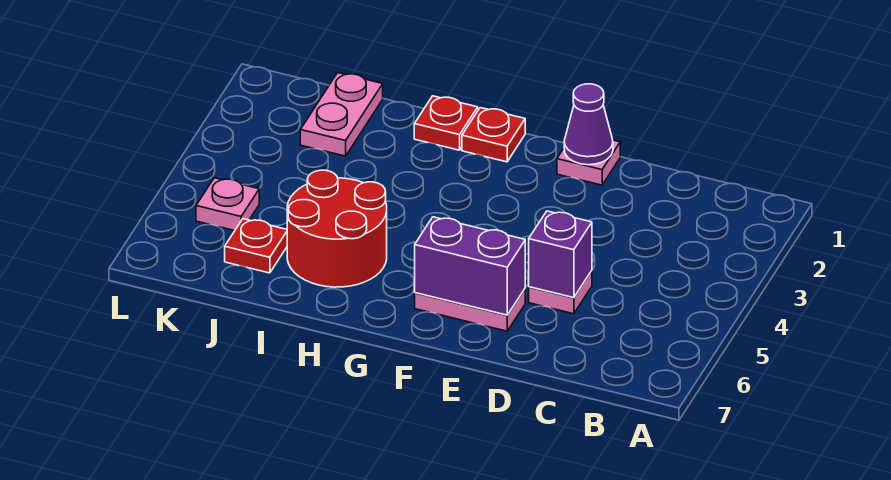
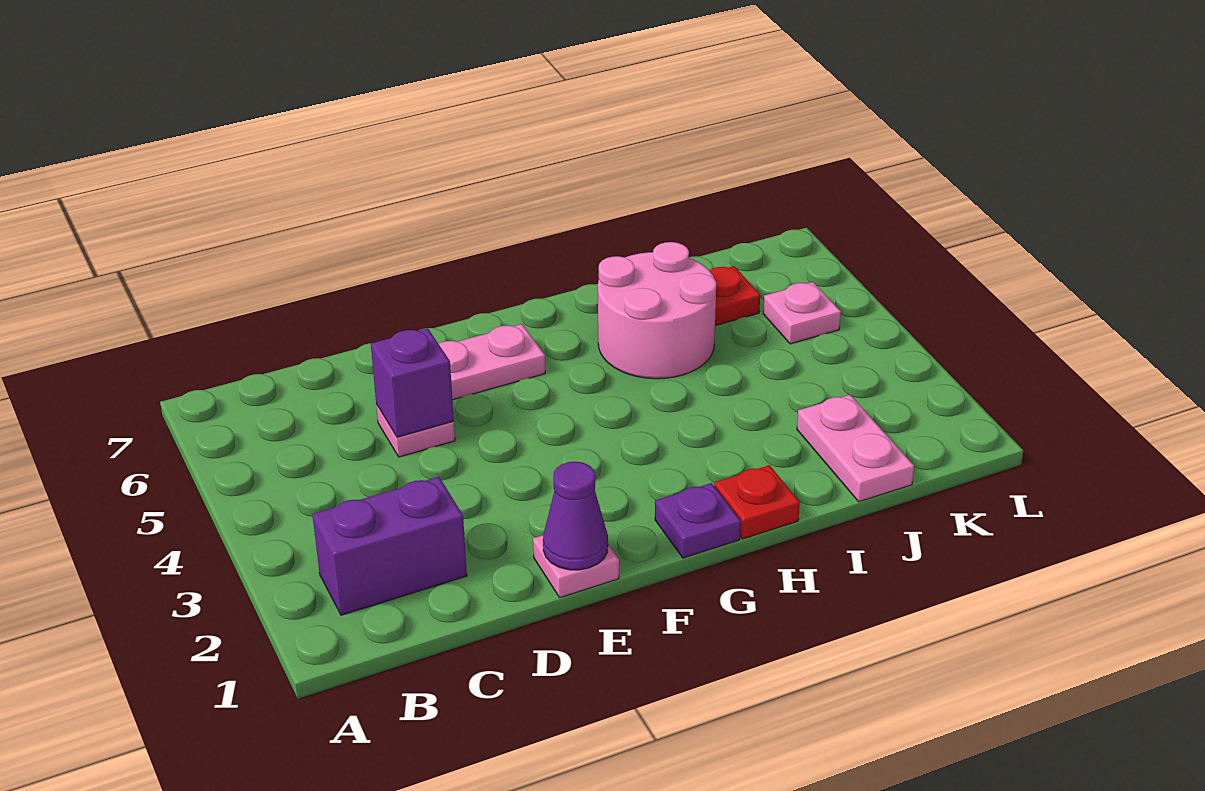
purple brick E6:F6 level 2 -> purple brick B2:C2 level 1
red plate G1 level 1 -> purple plate G1 level 1
red round brick H5:I6 level 1 -> pink round brick H5:I6 level 1

